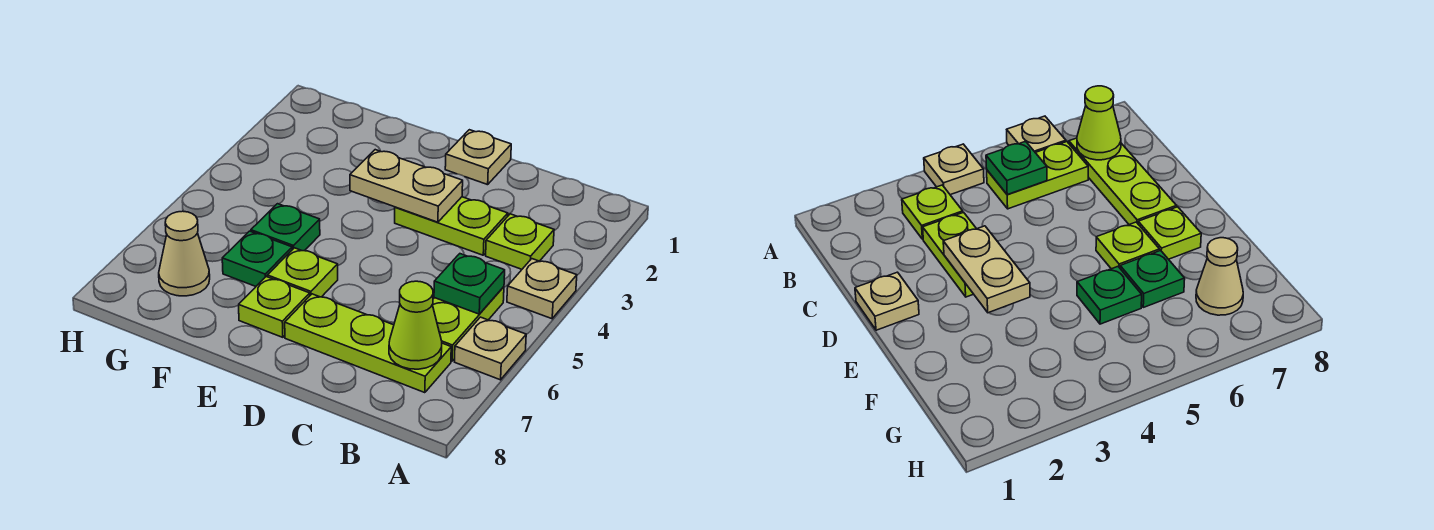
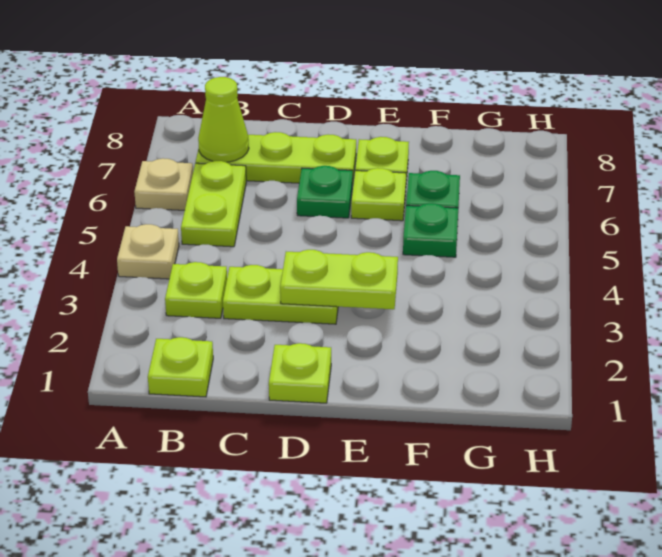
none -> lime plate B1 level 1
green plate B5 level 2 -> green plate D6 level 1
tan plate D1 level 1 -> lime plate D1 level 1
tan plate D3:E3 level 2 -> lime plate D3:E3 level 2
tan cone G7 level 1 -> none

